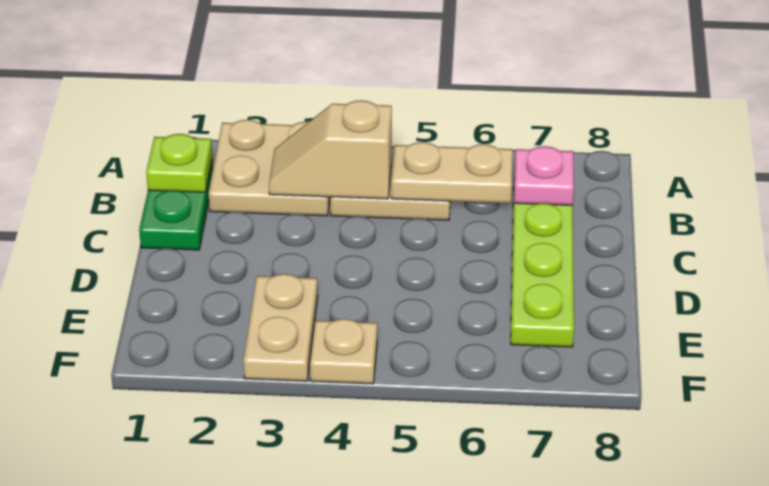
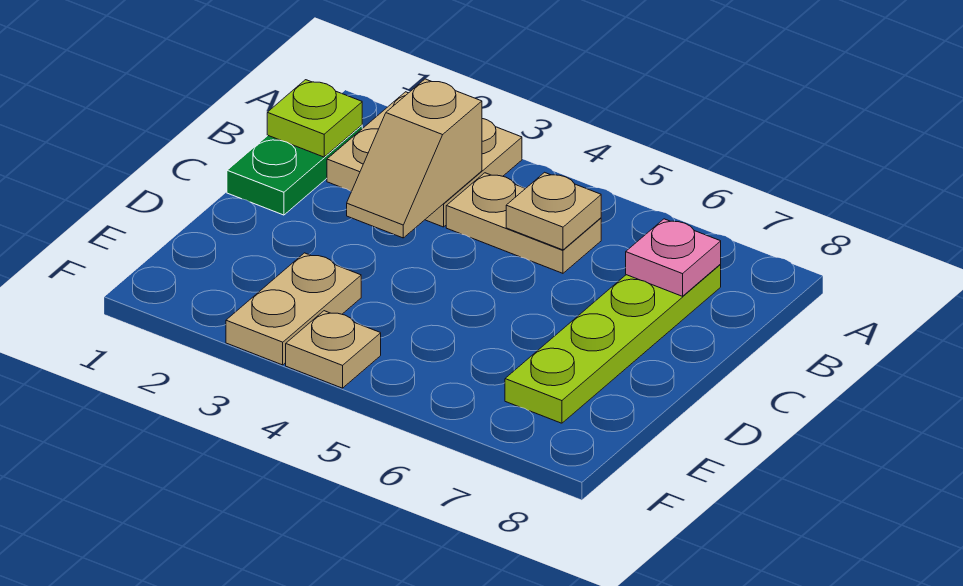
tan slope B3:B4 level 2 top 4 -> tan slope B3:C3 level 2 top B
tan plate B5:B6 level 2 -> tan plate B5 level 2

